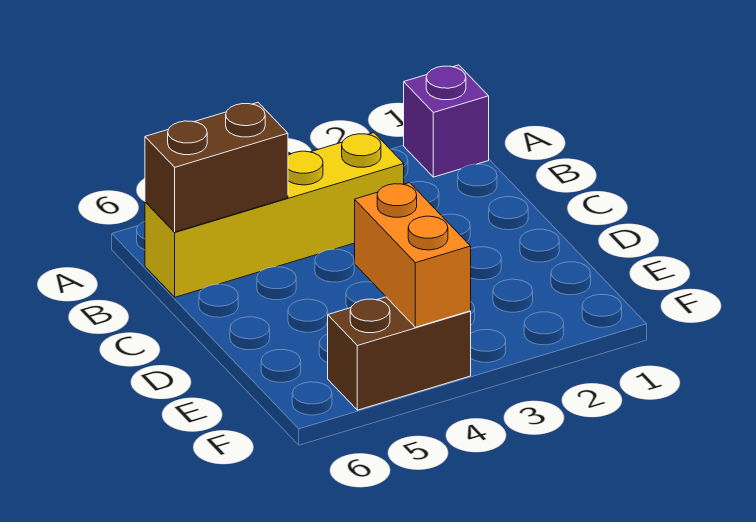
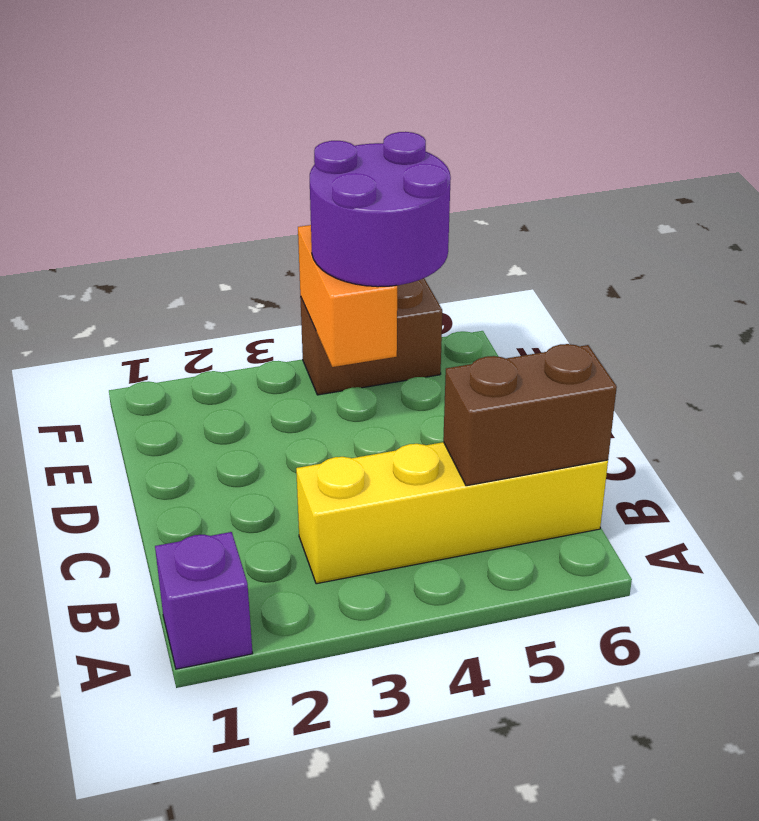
none -> purple round brick E4:F5 level 3

